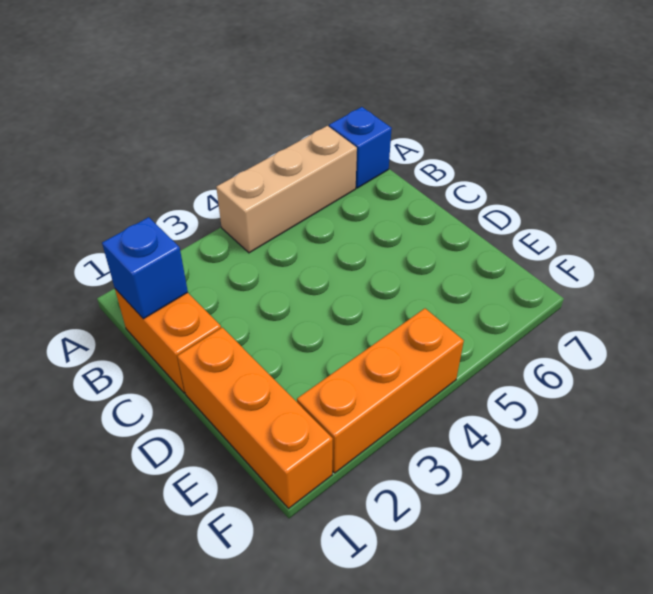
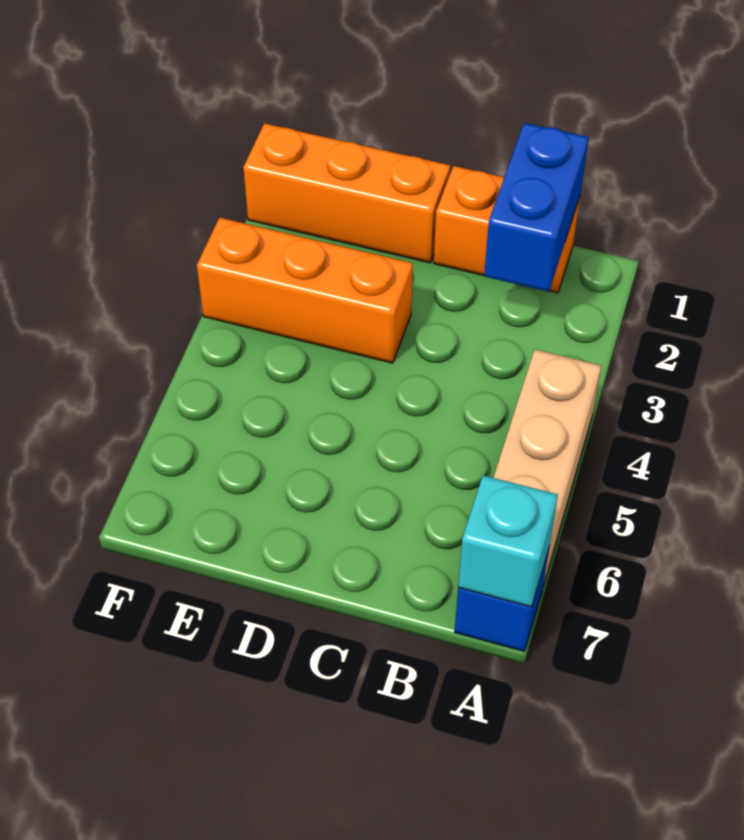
none -> cyan brick A7 level 2
blue brick B1 level 2 -> blue brick B1:B2 level 2
orange brick F2:F4 level 1 -> orange brick D3:F3 level 1

